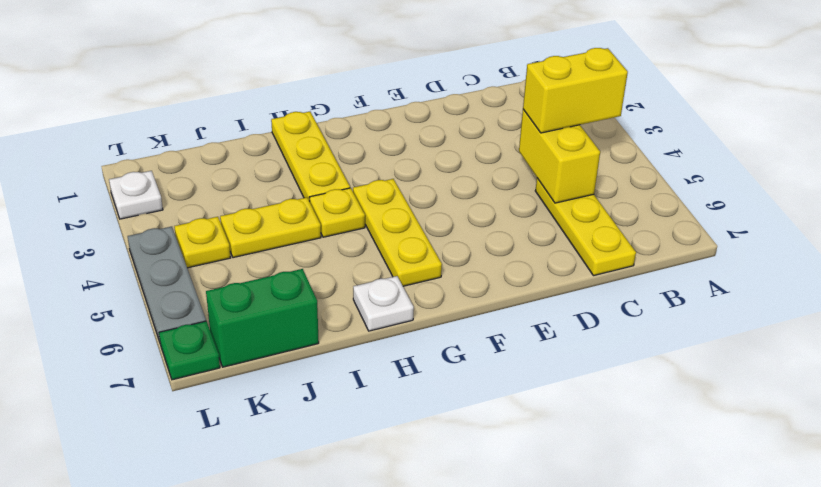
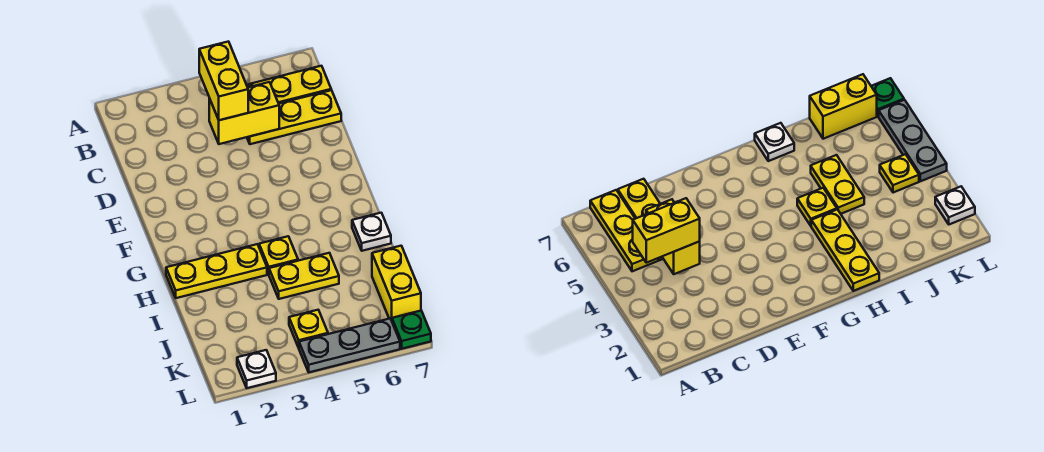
yellow plate G4:G6 level 1 -> yellow plate B5:B7 level 1
yellow plate I4:J4 level 1 -> yellow plate I4:I5 level 1
green brick J7:K7 level 1 -> yellow brick J7:K7 level 1

